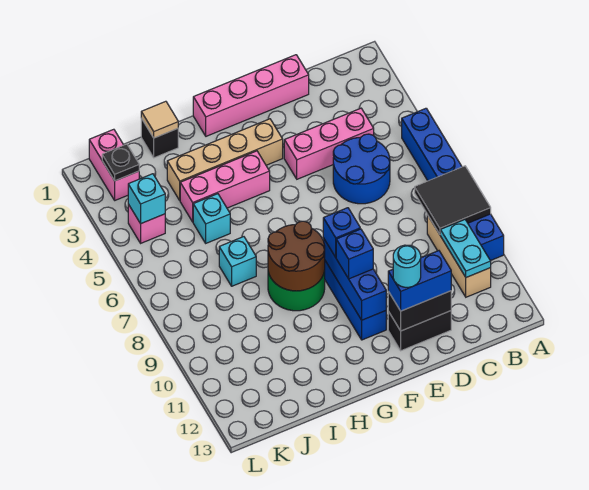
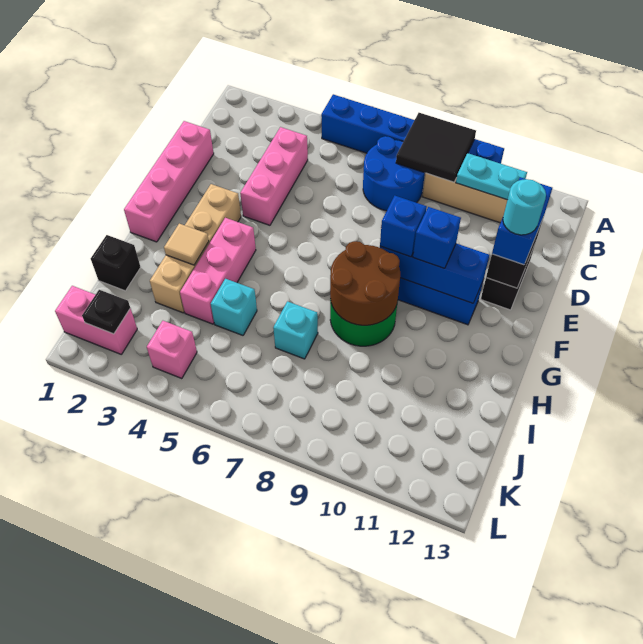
blue round brick C5:D6 level 1 -> blue round brick B7:C8 level 1
tan tile I1 level 2 -> tan tile H3 level 2
cyan brick K4 level 2 -> none

